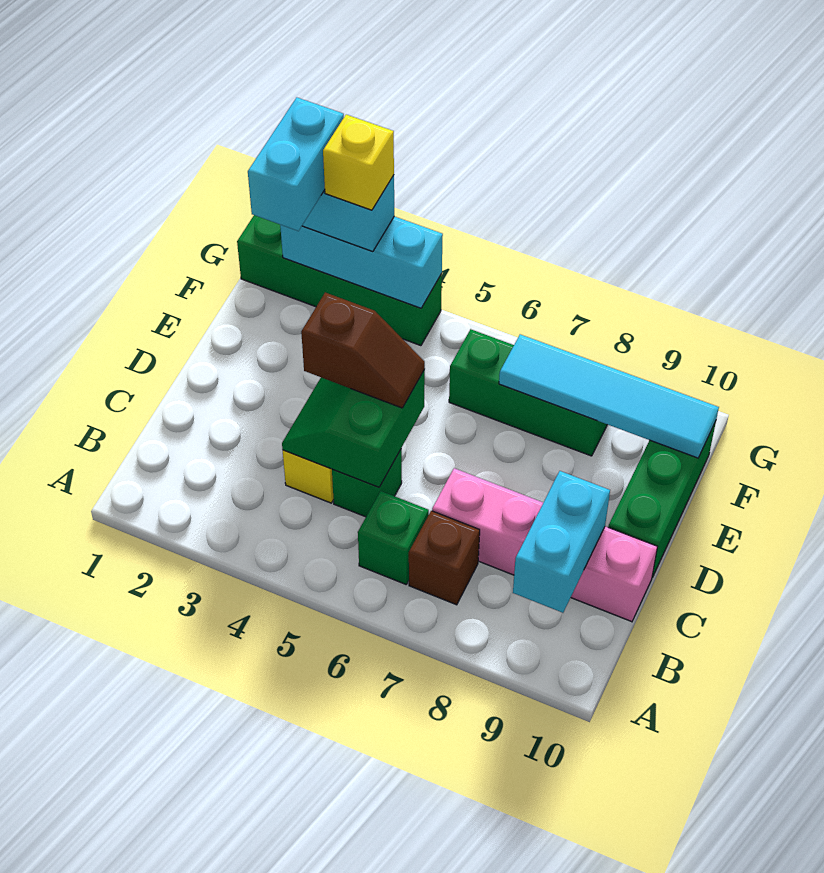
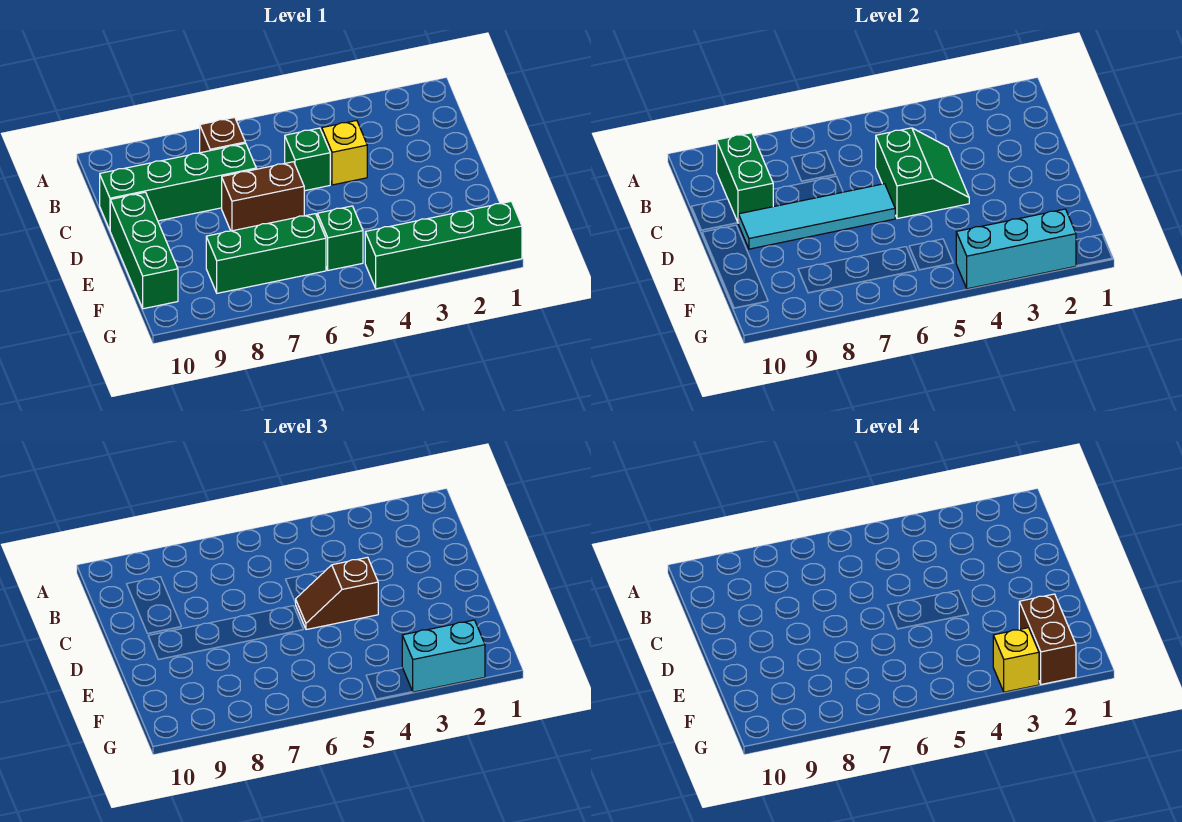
green brick B6 level 1 -> green brick F5 level 1
cyan brick B9:C9 level 2 -> green brick B9:C9 level 2
pink brick C7:C10 level 1 -> green brick C7:C10 level 1
none -> brown brick D6:D7 level 1
cyan brick F2:G2 level 4 -> brown brick F2:G2 level 4
cyan tile F7:F10 level 2 -> cyan tile D6:D9 level 2

